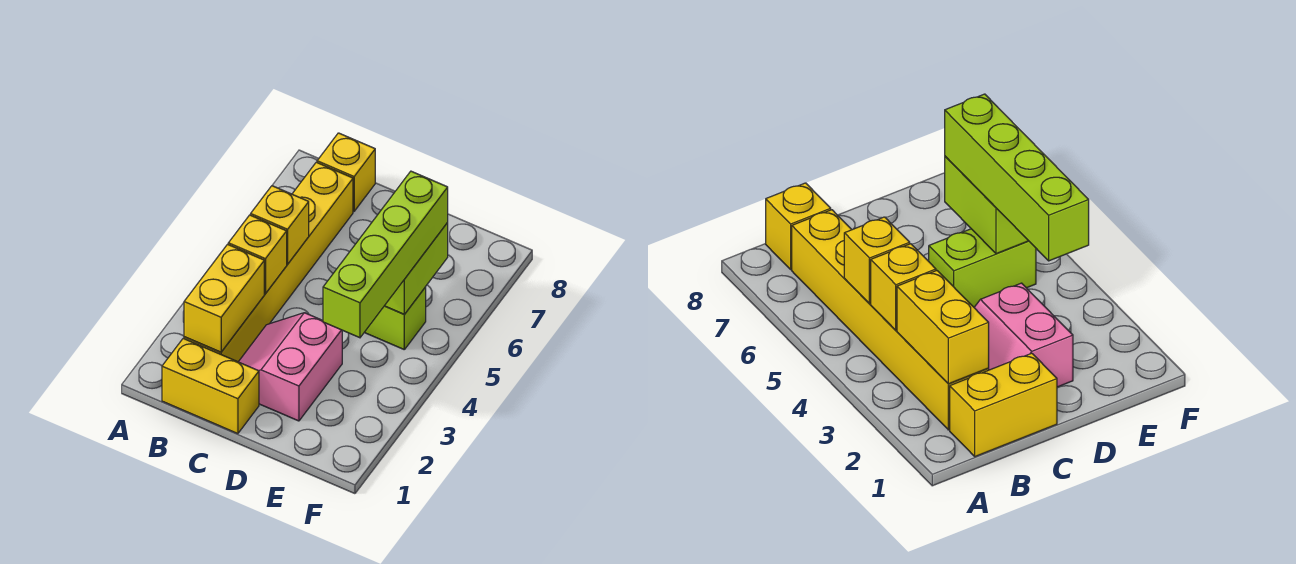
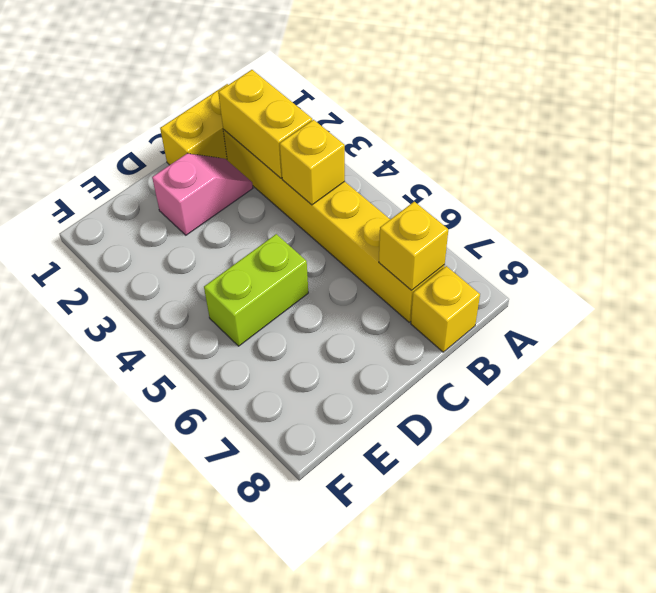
yellow brick B5 level 2 -> yellow brick B7 level 2
pink slope C2:D3 level 1 top D -> pink slope C2:D2 level 1 top D
lime brick E3:E6 level 3 -> none
lime brick E5:E6 level 2 -> none

